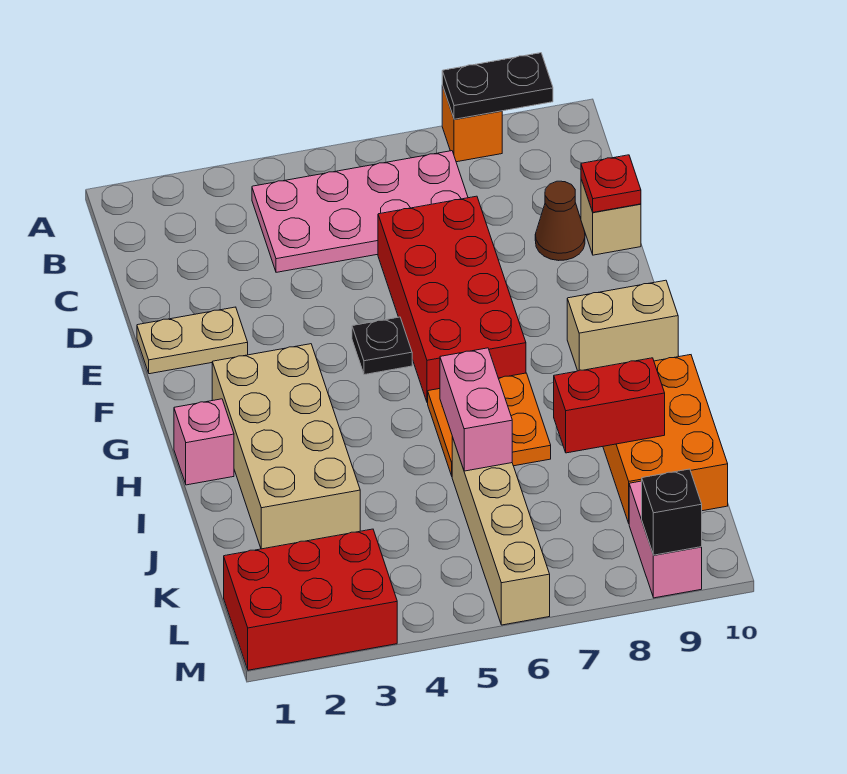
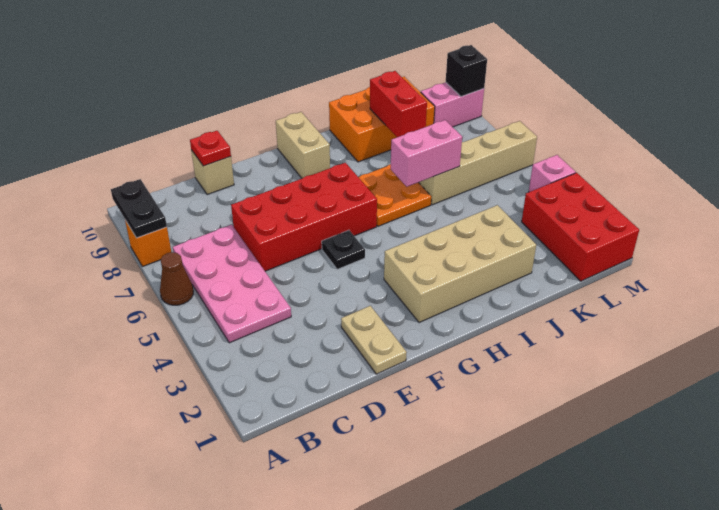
brown cone D9 level 1 -> brown cone A6 level 1
pink brick H1 level 1 -> pink brick M4 level 1

